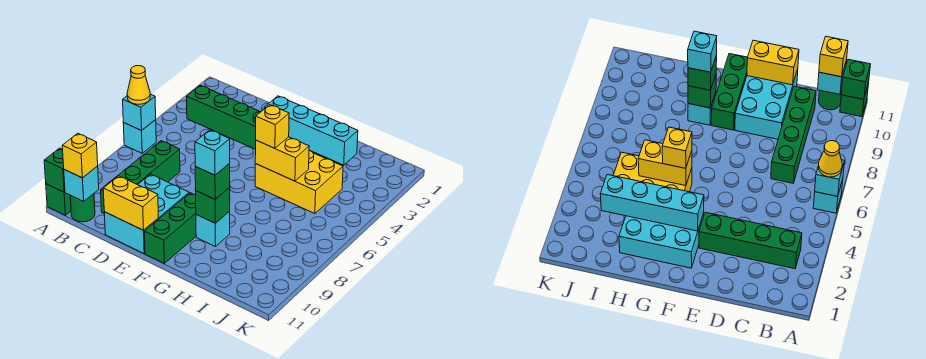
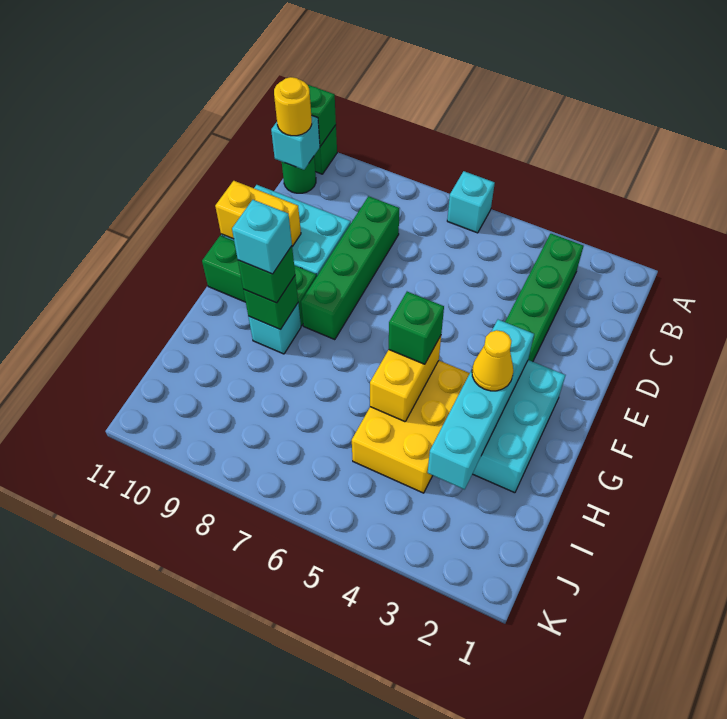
cyan brick A6 level 2 -> none
yellow cone A6 level 3 -> yellow cone G3 level 3
yellow brick B11 level 3 -> yellow round brick B11 level 3
green brick C7:C10 level 1 -> green brick C8:F8 level 1
yellow brick D11:E11 level 2 -> yellow brick E10:E11 level 2
yellow brick G5 level 3 -> green brick G5 level 3

